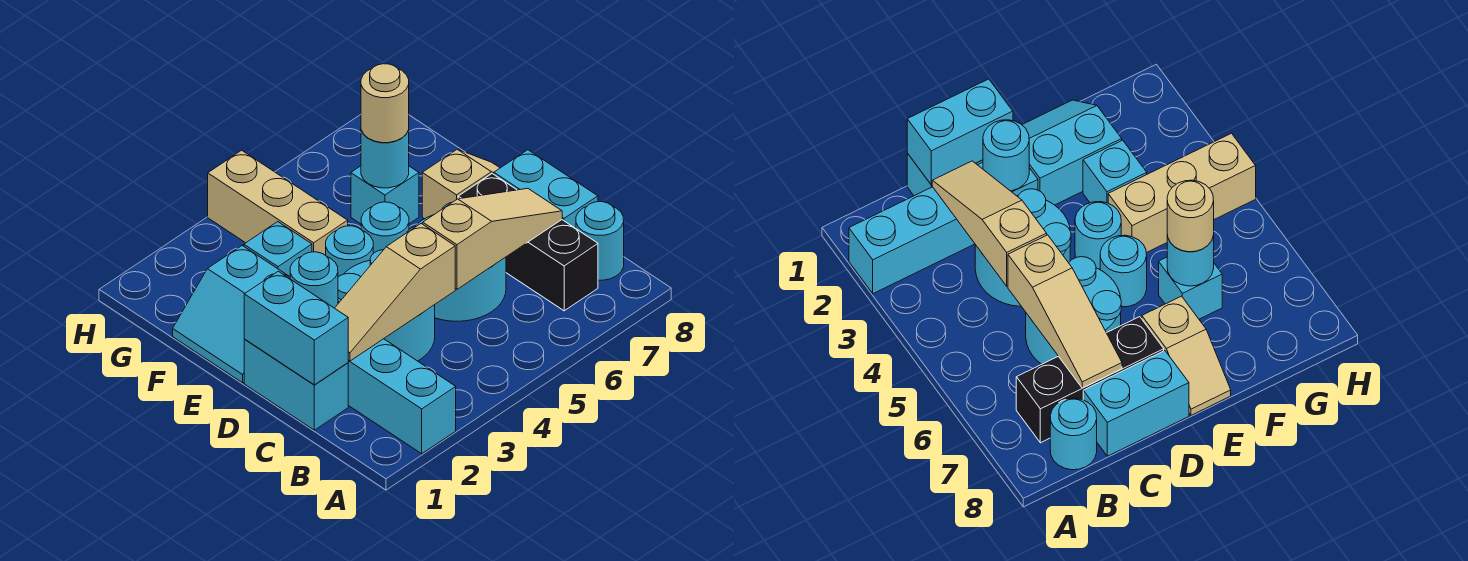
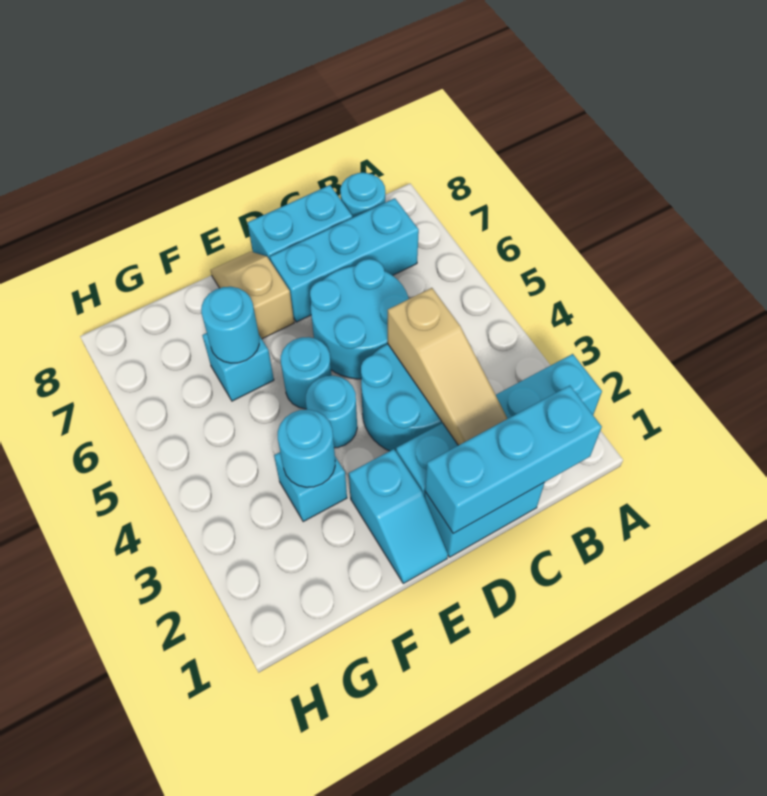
black brick B7:D7 level 1 -> cyan brick B7:D7 level 1
cyan brick C1:D1 level 2 -> cyan brick B1:D1 level 2
tan slope C5:C7 level 2 top 5 -> none
cyan round brick D2 level 2 -> cyan round brick F3 level 2
cyan slope E1:F2 level 1 top 2 -> cyan slope E1:E2 level 1 top 2
tan brick F4:H4 level 1 -> none
tan round brick F6 level 3 -> none

